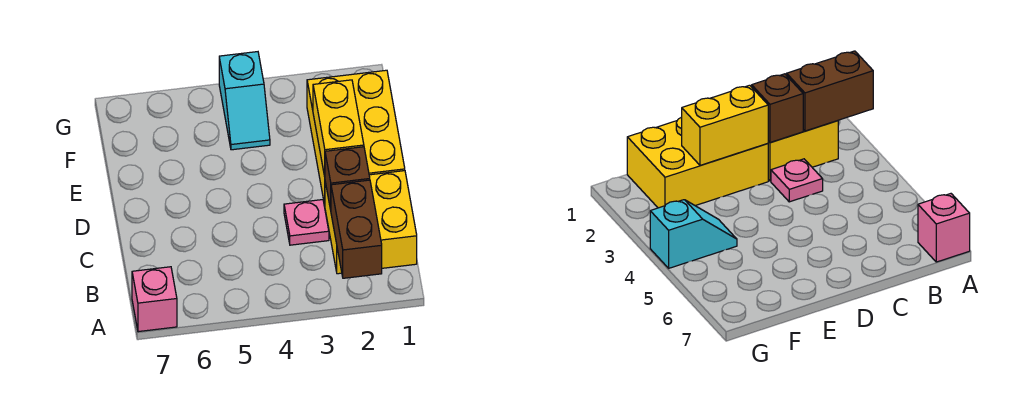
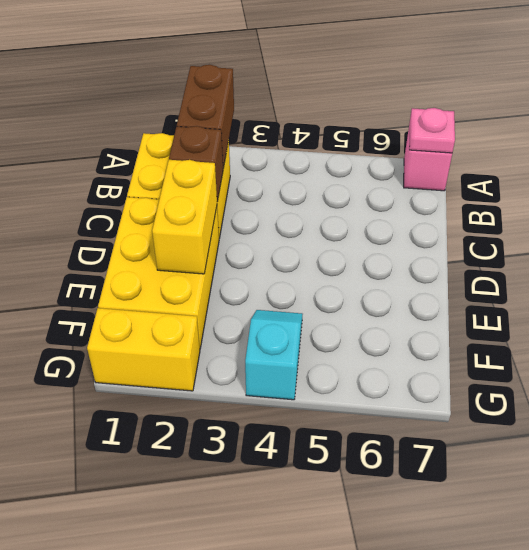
pink plate C3 level 1 -> pink plate A7 level 2
none -> yellow brick G1:G2 level 1

